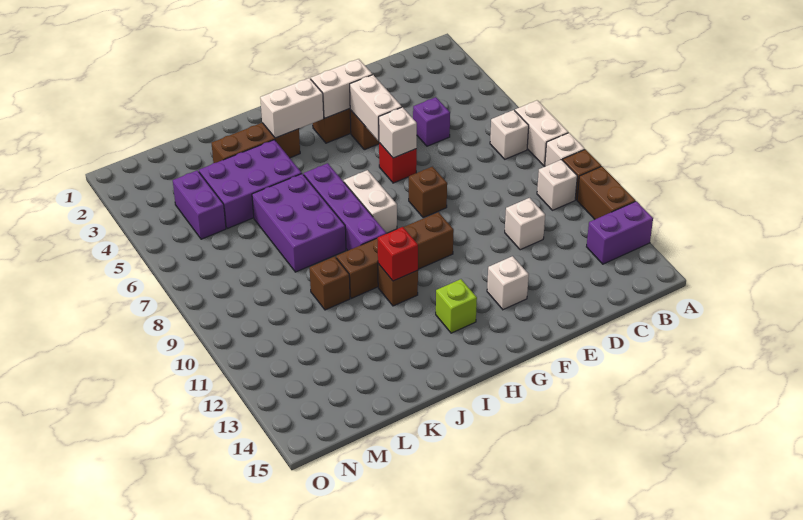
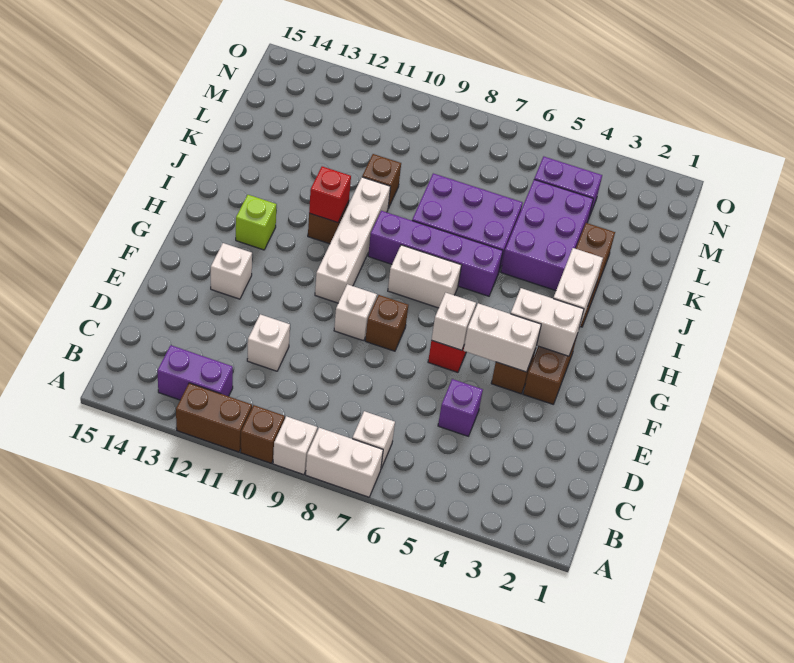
purple brick A13:B13 level 1 -> purple brick B12:B13 level 1
white brick B10 level 1 -> white brick F9 level 1
white brick F3:G3 level 2 -> white brick G3:G4 level 2
brown brick G10:J10 level 1 -> white brick G10:J10 level 1

